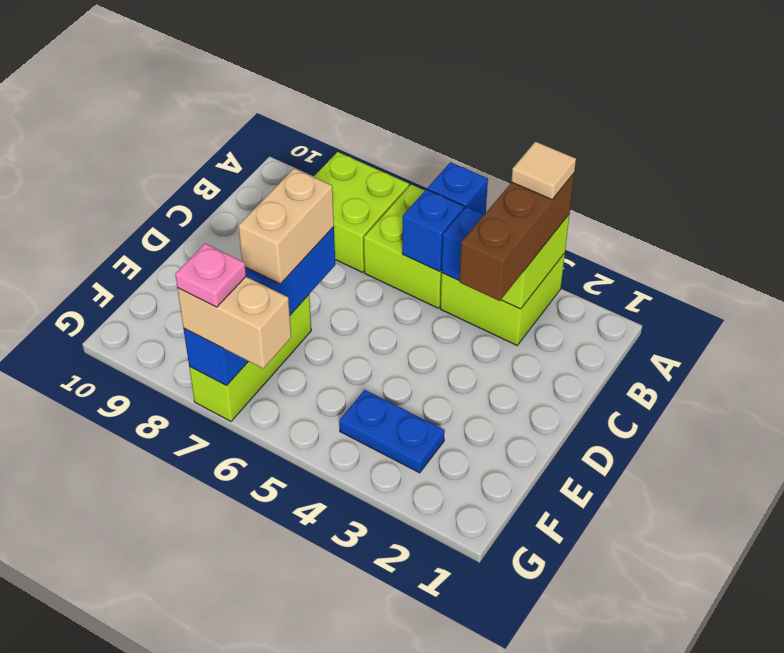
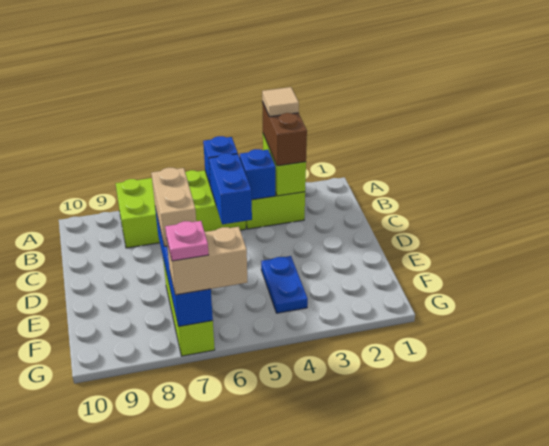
brown brick A3:C3 level 3 -> brown brick A3:B3 level 3
blue brick B5 level 2 -> blue brick B5:C5 level 2
blue plate F3:F4 level 1 -> blue plate E4:F4 level 1

